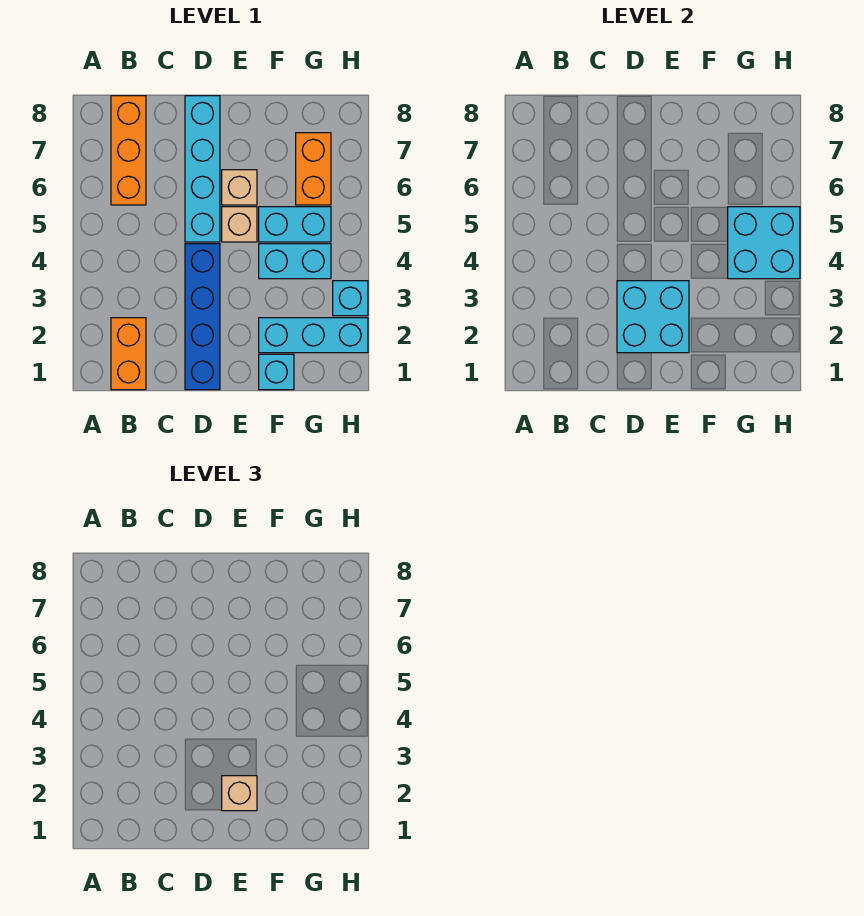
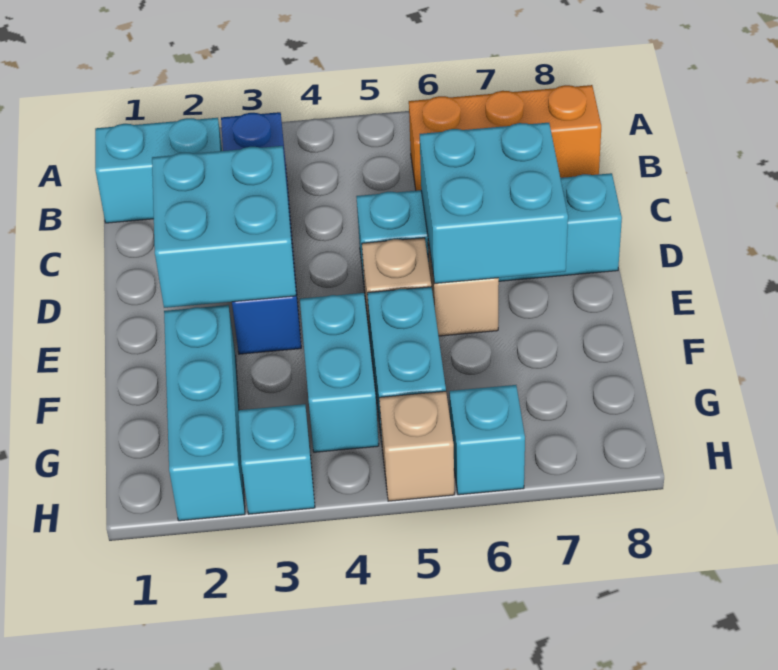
orange brick B1:B2 level 1 -> cyan brick B1:B2 level 1
blue brick D1:D4 level 1 -> blue brick B3:E3 level 1
tan brick E2 level 3 -> tan brick H5 level 1
cyan brick F1 level 1 -> cyan brick H6 level 1
cyan brick G4:H5 level 2 -> cyan brick D6:E7 level 2
orange brick G6:G7 level 1 -> none

